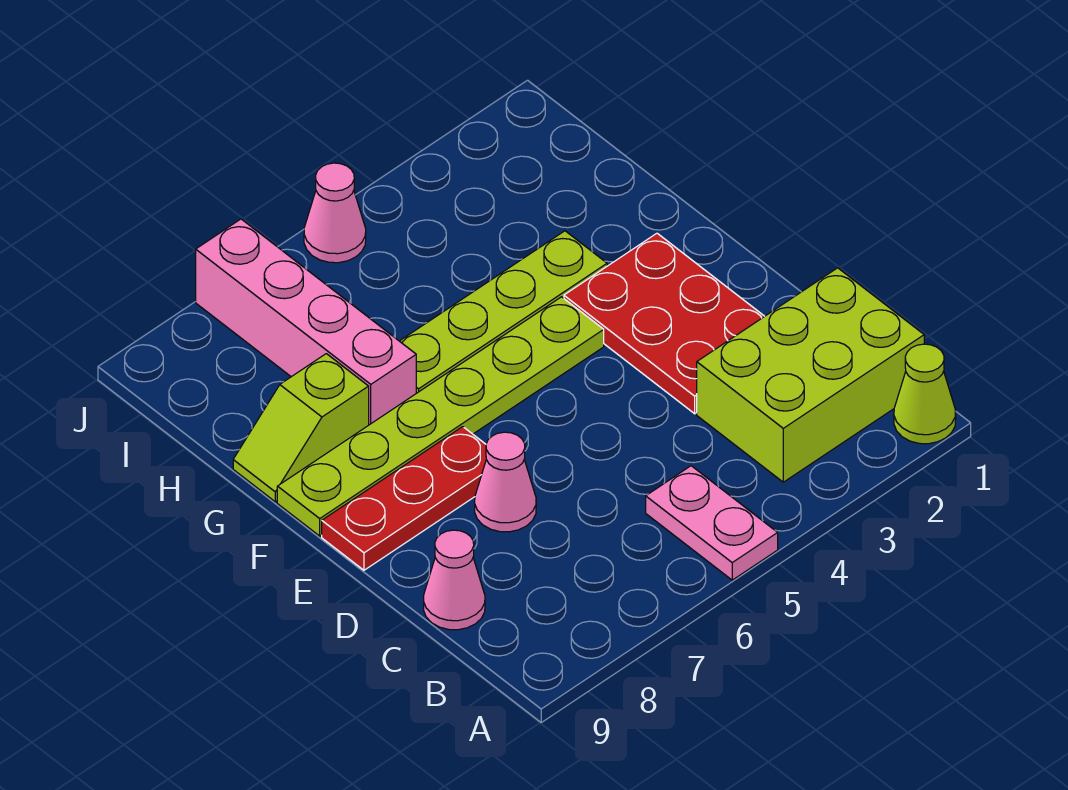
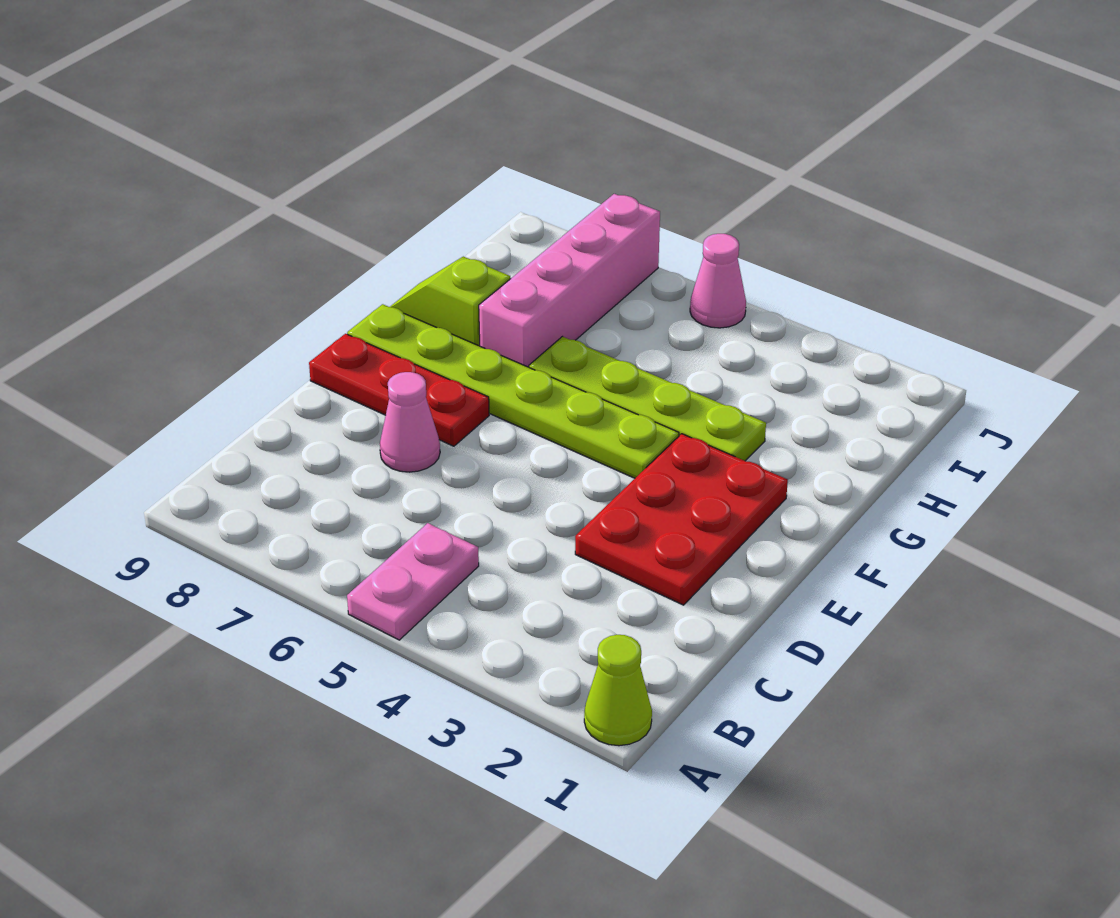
lime brick B1:C3 level 1 -> none
pink cone C9 level 1 -> none

